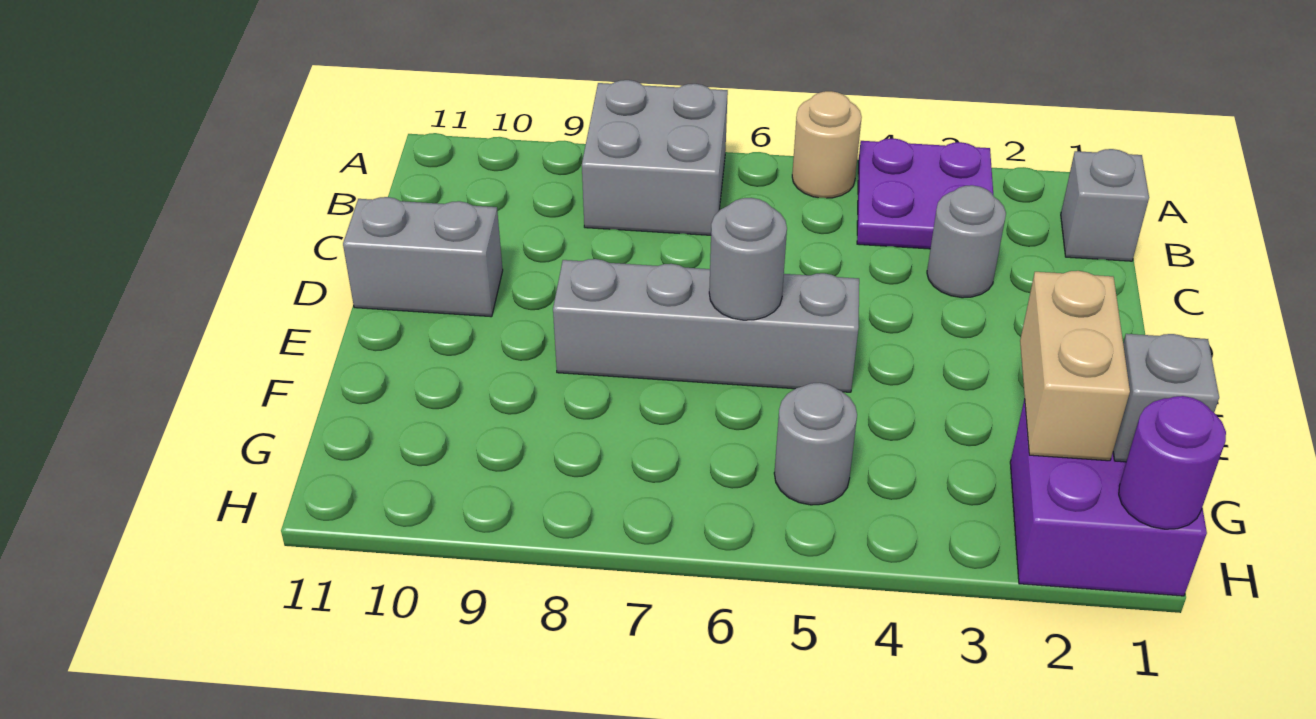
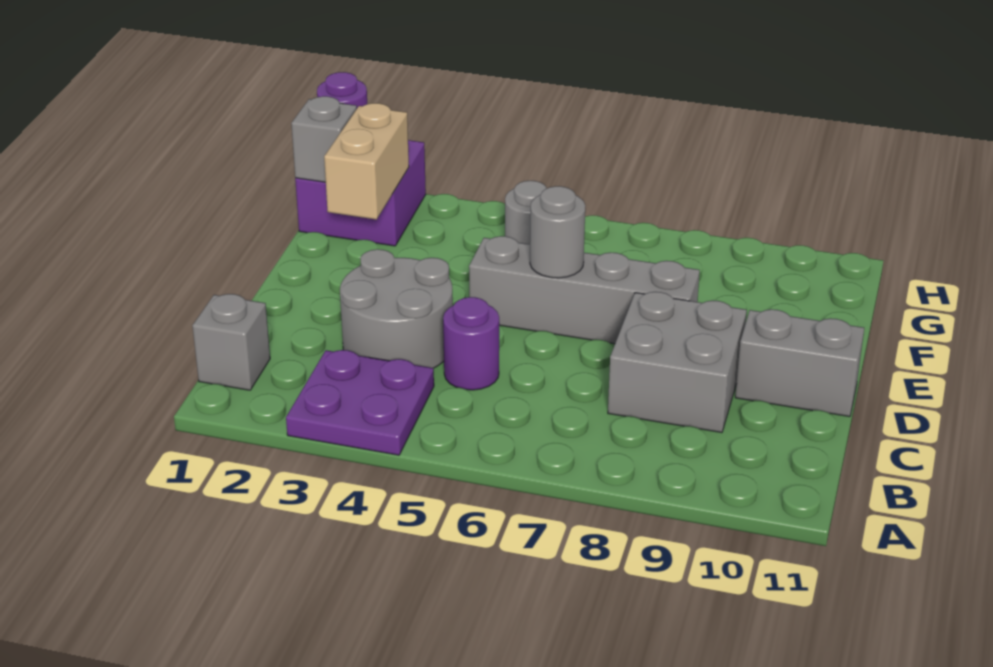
tan round brick A5 level 1 -> none
grey brick A7:B8 level 1 -> grey brick C8:D9 level 1
grey round brick C3 level 1 -> grey round brick C3:D4 level 1
none -> purple round brick C5 level 1

